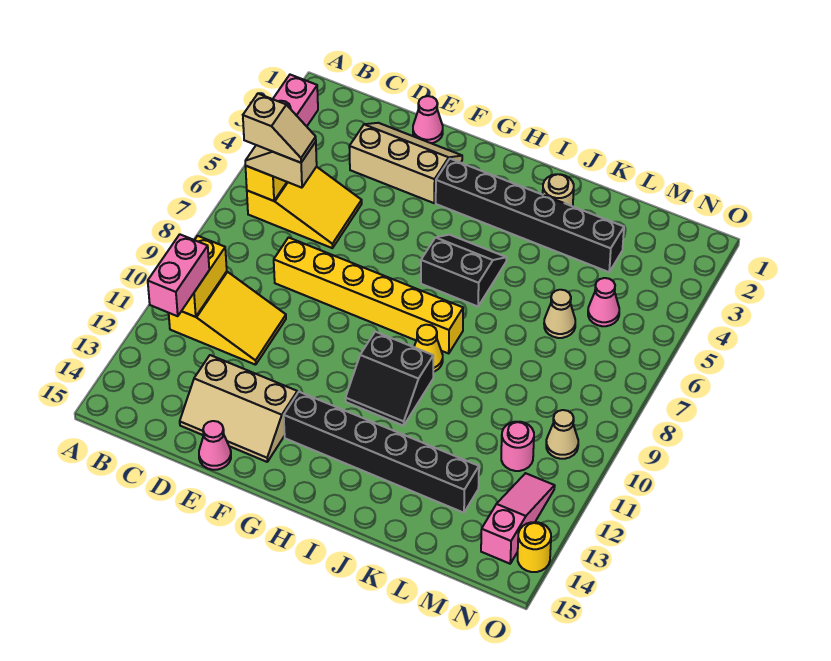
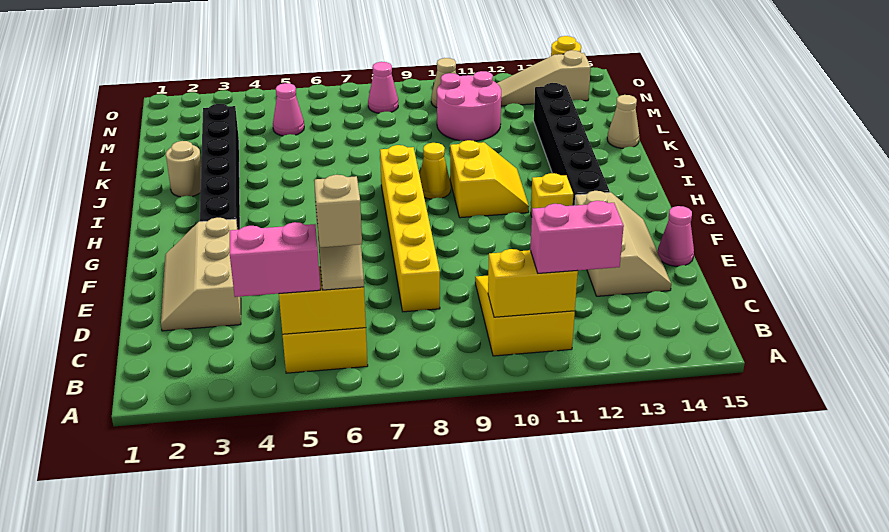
pink cone E1 level 1 -> pink cone N8 level 1
none -> yellow brick G12 level 1
black slope H5:I6 level 1 top 6 -> none
black slope H10:I11 level 1 top 10 -> yellow slope H10:I11 level 1 top 10
tan cone L6 level 1 -> tan cone K15 level 1
pink round brick M11 level 1 -> pink round brick L10:M11 level 1
pink slope N12:N14 level 1 top 14 -> tan slope N12:N14 level 1 top 14

